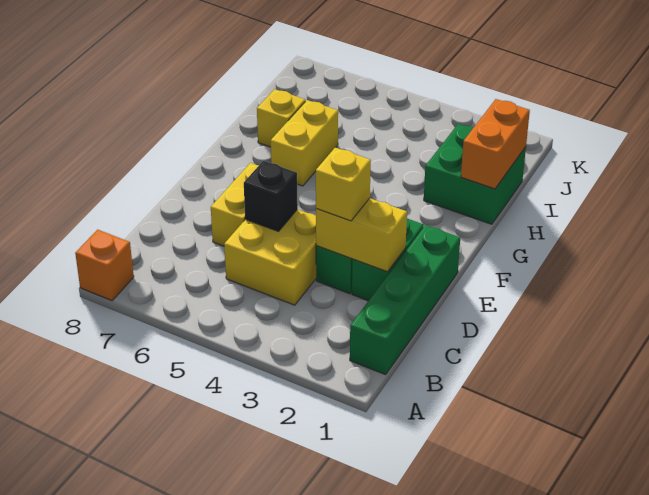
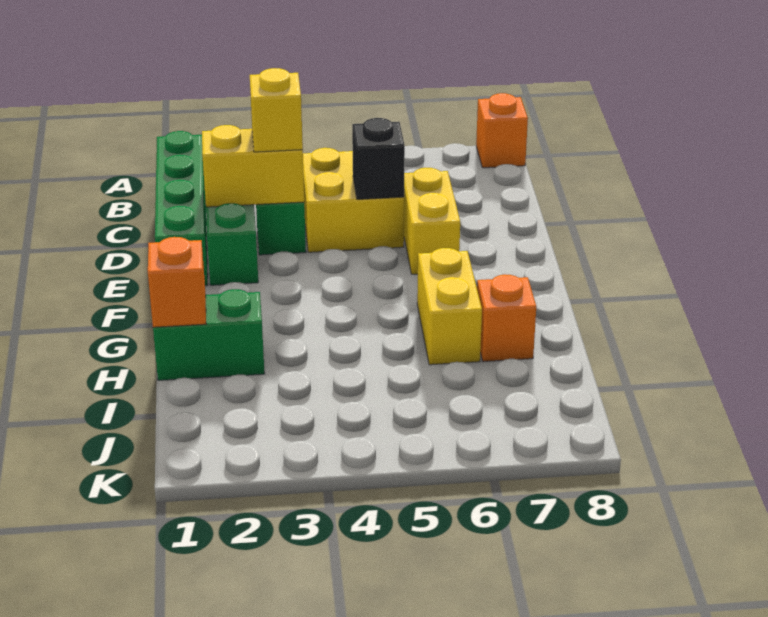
green brick H1:I2 level 1 -> green brick H1:H2 level 1
orange brick H1:I1 level 2 -> orange brick H1 level 2
yellow brick H7 level 1 -> orange brick H7 level 1

